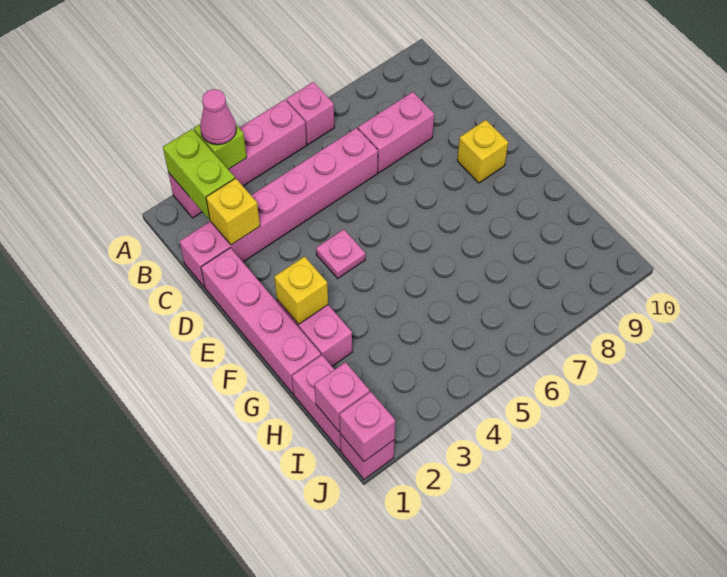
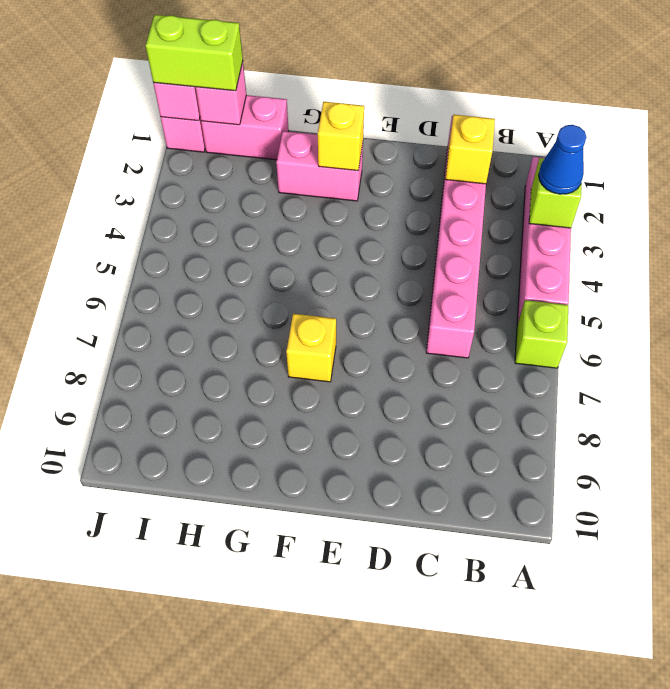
lime brick A2:B2 level 2 -> lime brick I1:J1 level 3
pink cone A3 level 3 -> blue cone A3 level 3
pink brick A6 level 1 -> lime brick A6 level 1
pink brick C7:C8 level 1 -> none
pink brick D1:G1 level 1 -> none
pink plate E4 level 1 -> none
yellow brick E9 level 1 -> yellow brick F7 level 1

